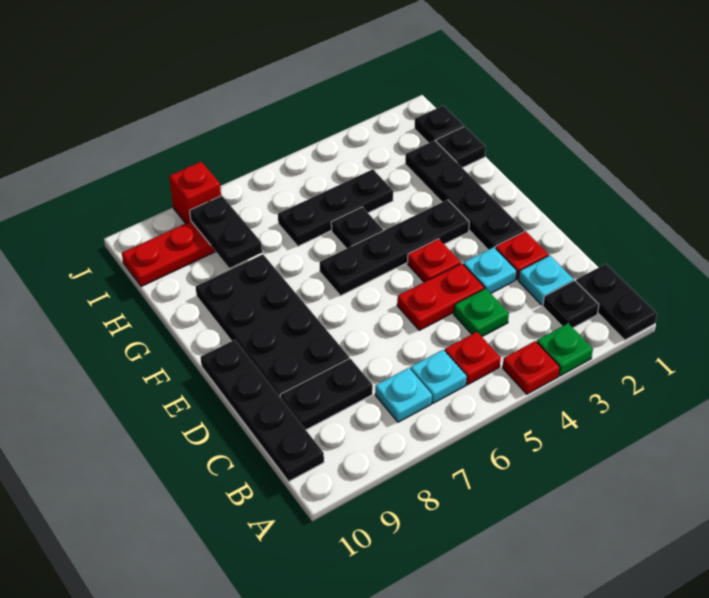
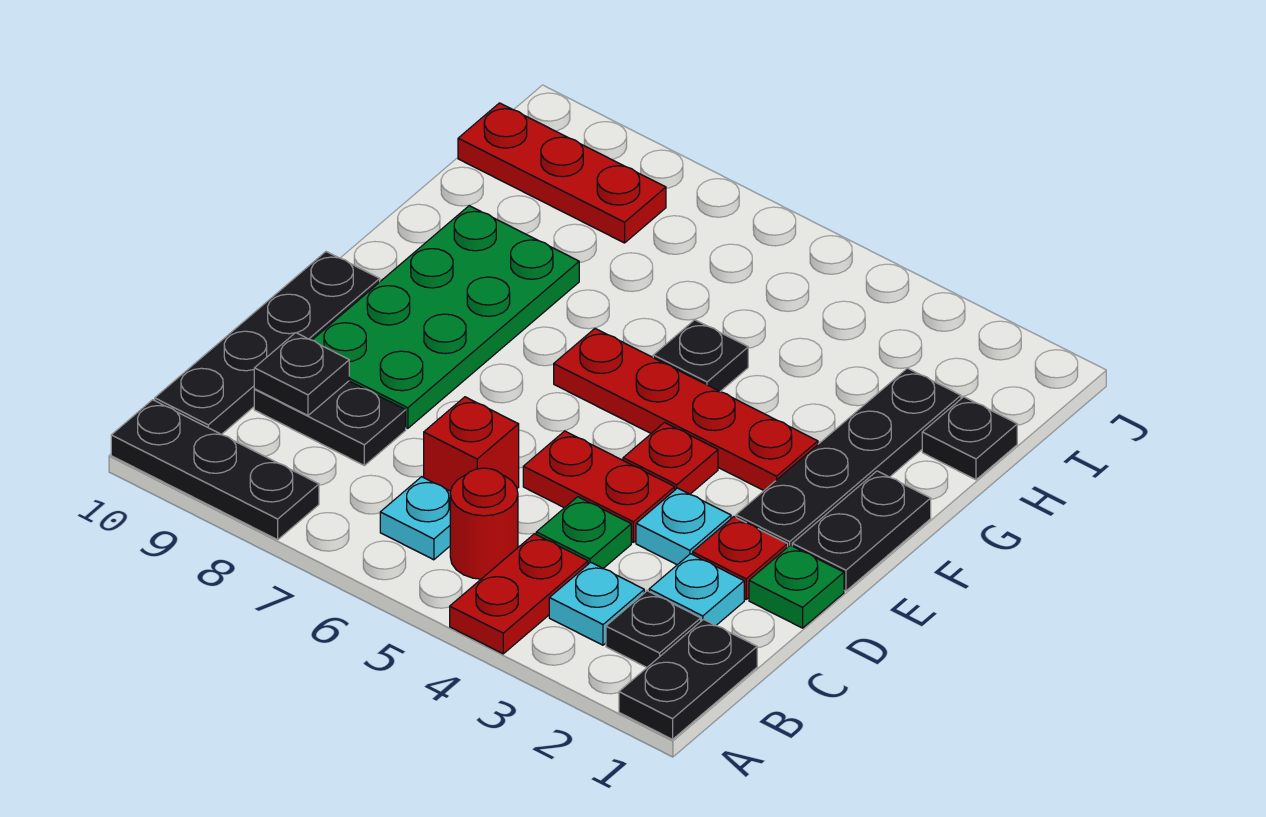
green plate A3 level 1 -> green plate D1 level 1
red plate A4 level 1 -> red plate A4:B4 level 1
red plate B5 level 1 -> red round brick B5 level 1
cyan plate B7 level 1 -> cyan plate B3 level 1
black plate D8:G9 level 1 -> green plate D8:G9 level 1
black plate F3:F6 level 1 -> red plate F3:F6 level 1
black plate H4:H6 level 1 -> black plate A8:A10 level 1
black plate H8:I8 level 2 -> black plate E1:F1 level 1
black plate I1 level 1 -> black plate C9 level 2
red brick J8 level 1 -> red brick C6 level 1

